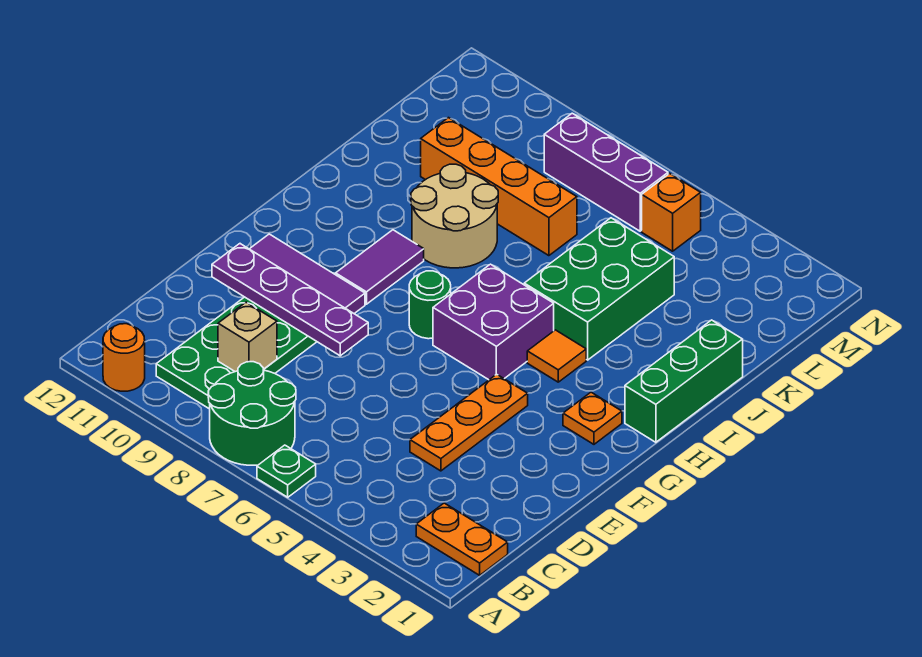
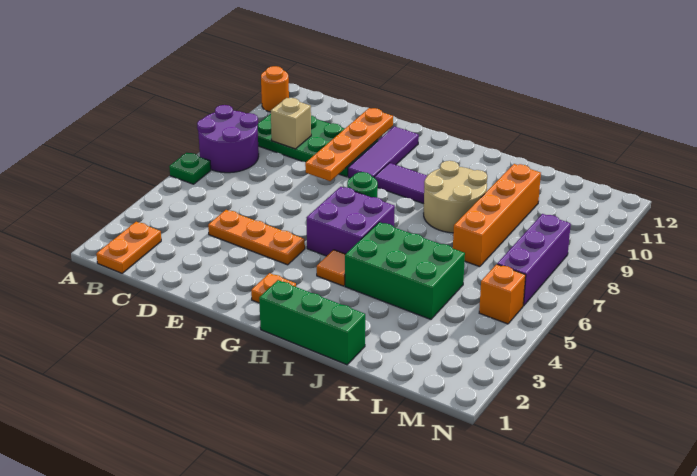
green round brick A7:B8 level 1 -> purple round brick A7:B8 level 1
purple plate E8:E11 level 2 -> orange plate E8:E11 level 2

